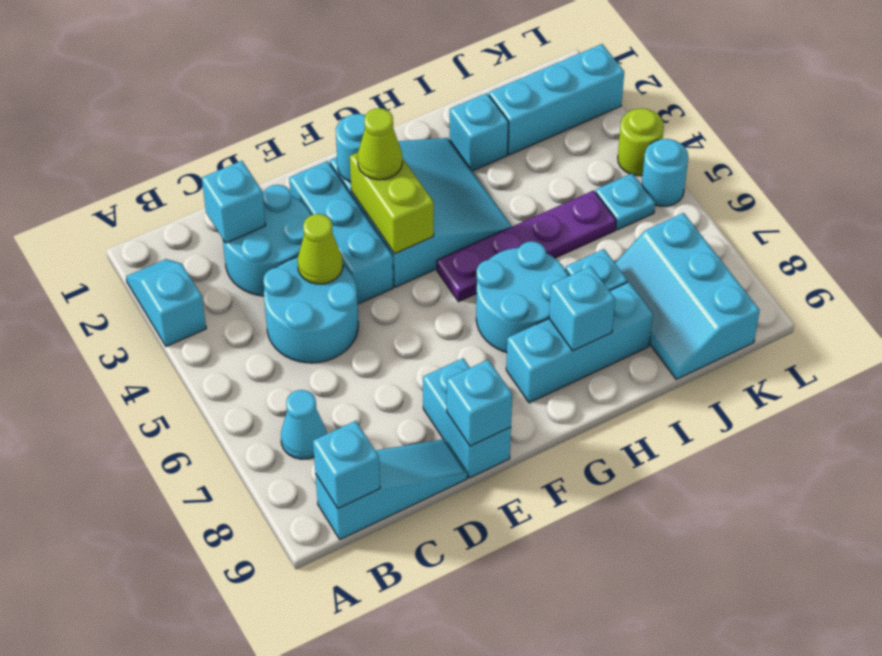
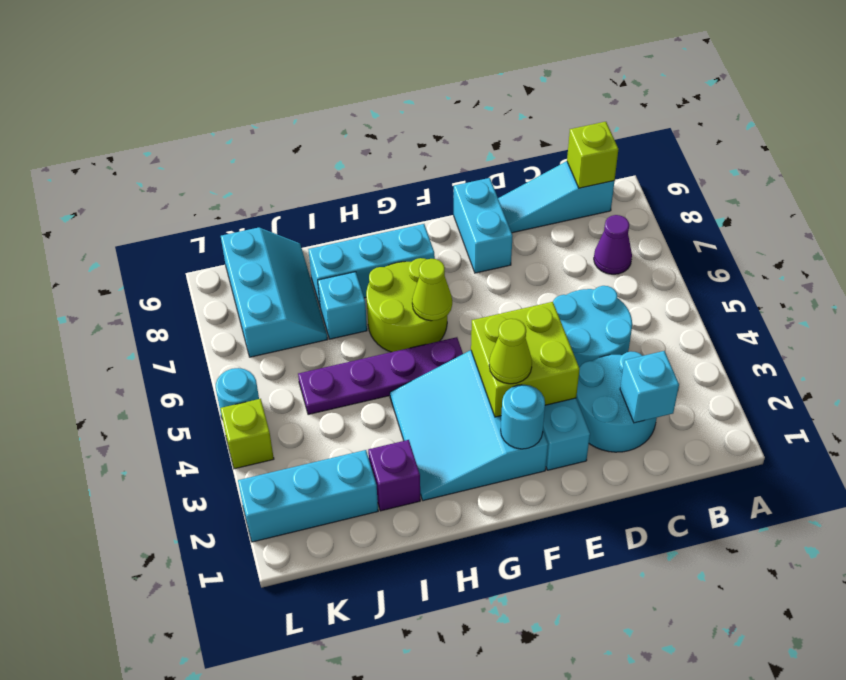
cyan slope A2:A3 level 1 top 3 -> none
cyan cone B7 level 1 -> purple cone B7 level 1
cyan brick B9 level 2 -> lime brick B9 level 2
lime cone D4 level 2 -> lime cone G6 level 2
cyan brick E9 level 2 -> none
lime brick F3:F4 level 2 -> lime brick E3:F4 level 2
cyan round brick G6:H7 level 1 -> lime round brick G6:H7 level 1
cyan brick H8 level 2 -> none
cyan brick I2 level 1 -> purple brick I2 level 1
cyan plate K5 level 1 -> none
lime round brick L4 level 1 -> lime brick L4 level 1

